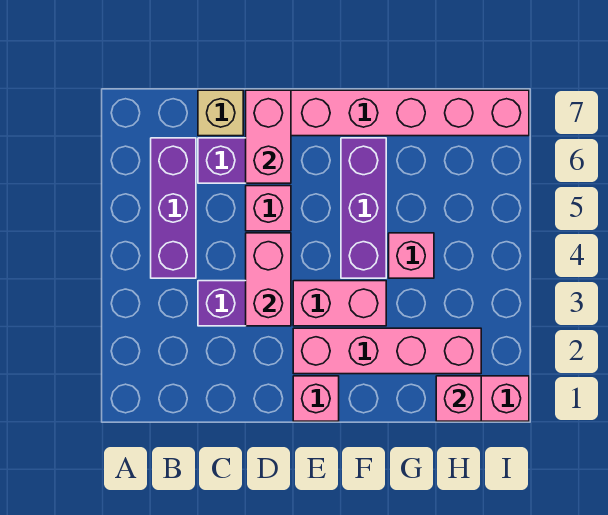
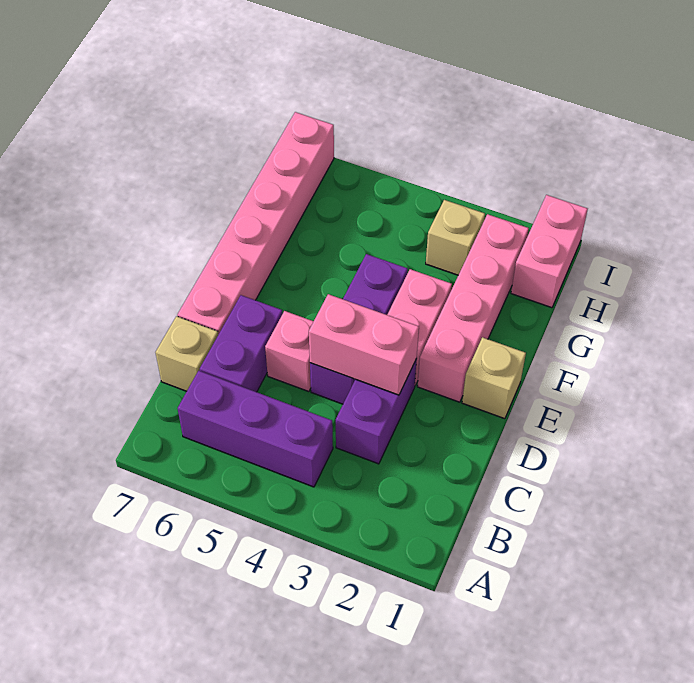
pink brick D6:D7 level 2 -> none
pink brick E1 level 1 -> tan brick E1 level 1
purple brick F4:F6 level 1 -> purple brick D4:F4 level 1
pink brick G4 level 1 -> none
pink brick H1 level 2 -> none
none -> tan brick H3 level 1

